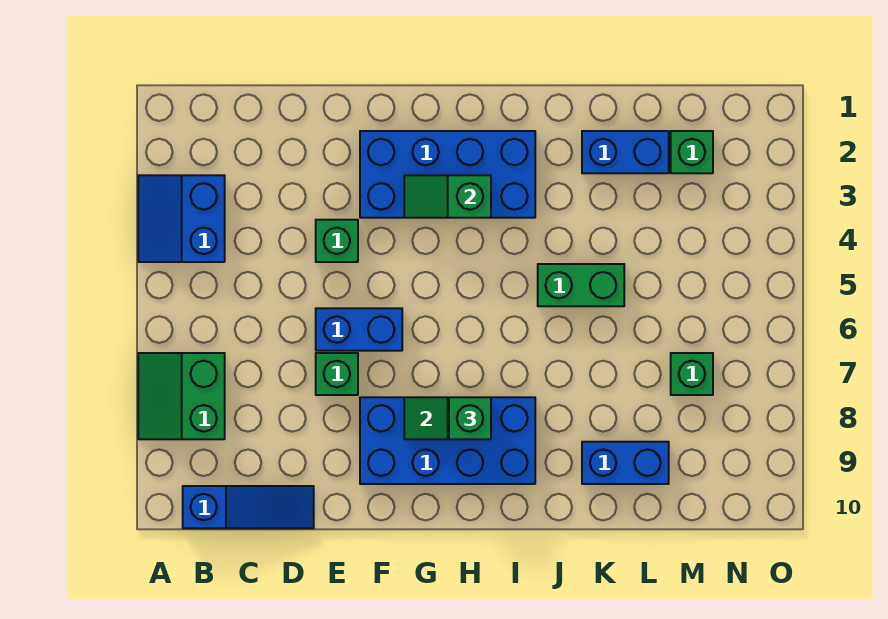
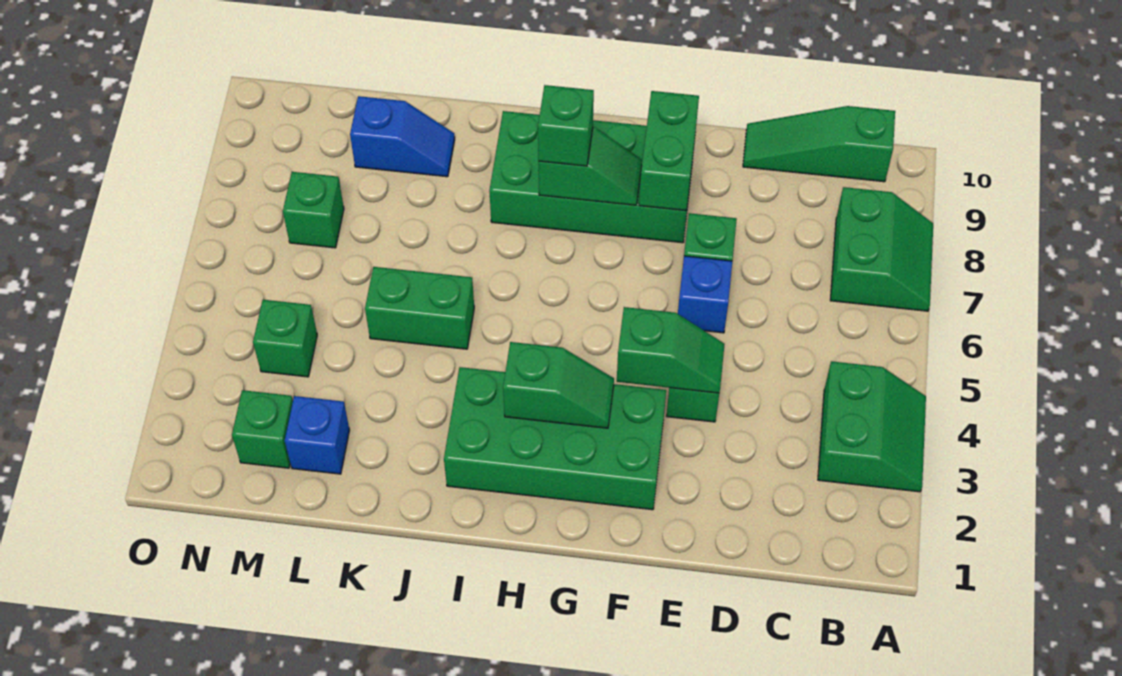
blue slope A3:B4 level 1 top B -> green slope A3:B4 level 1 top B
blue slope B10:D10 level 1 top B -> green slope B10:D10 level 1 top B
none -> green slope E4:F4 level 2 top F
blue brick E6:F6 level 1 -> blue brick E6 level 1
blue brick F2:I3 level 1 -> green brick F2:I3 level 1
blue brick F8:I9 level 1 -> green brick F8:I9 level 1
none -> green brick F8:F9 level 2
blue brick K2:L2 level 1 -> blue brick L2 level 1
blue brick K9:L9 level 1 -> blue slope K9:L9 level 1 top L
none -> green brick M4 level 1

